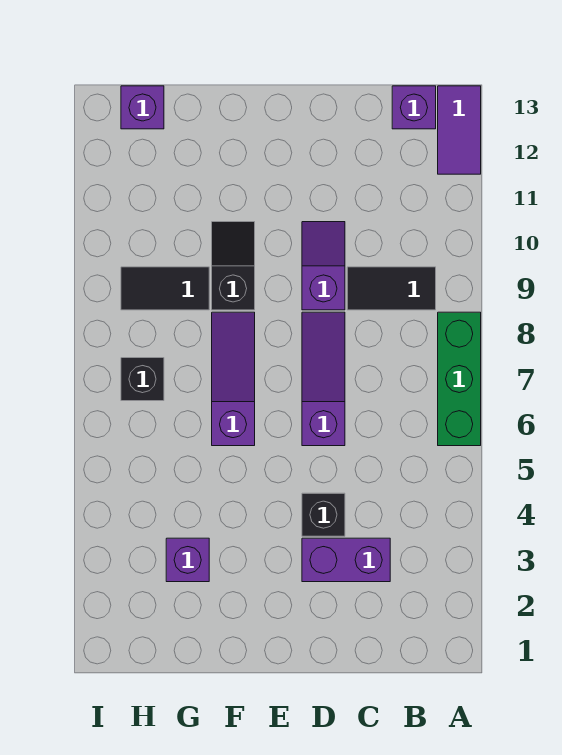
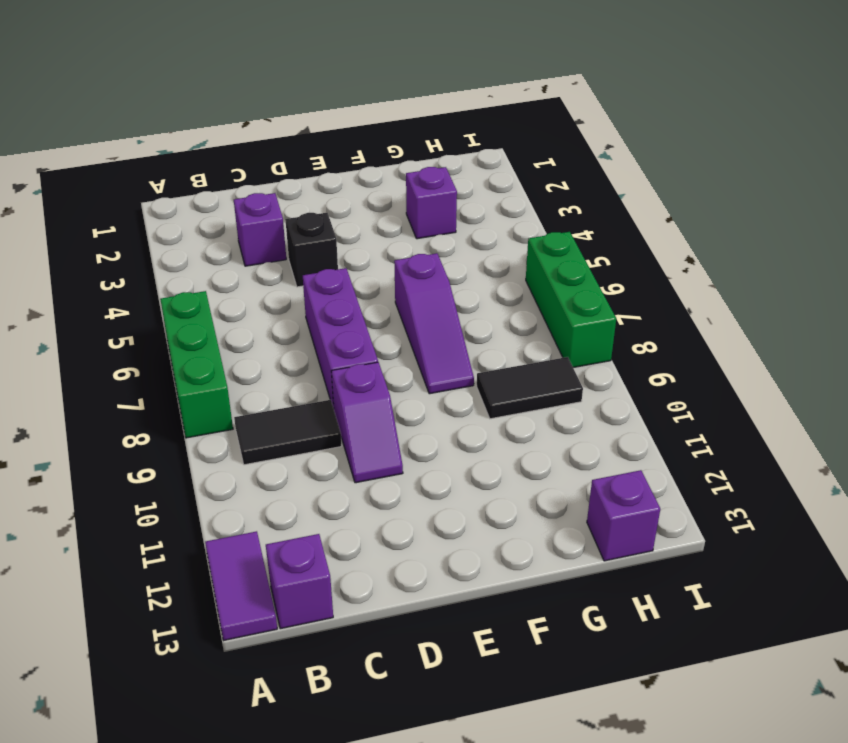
purple brick C3:D3 level 1 -> purple brick C3 level 1
purple slope D6:D8 level 1 top 6 -> purple brick D6:D8 level 1
black slope F9:F10 level 1 top 9 -> none
black brick H7 level 1 -> none
none -> green brick I6:I8 level 1

